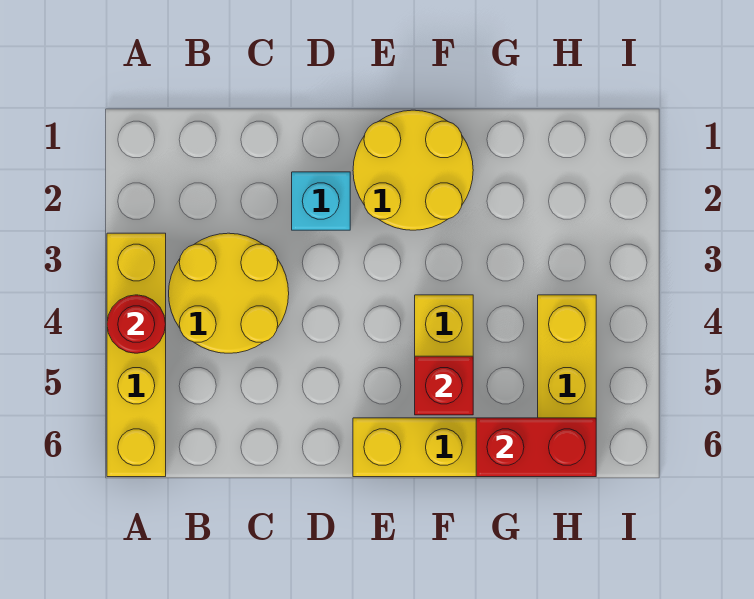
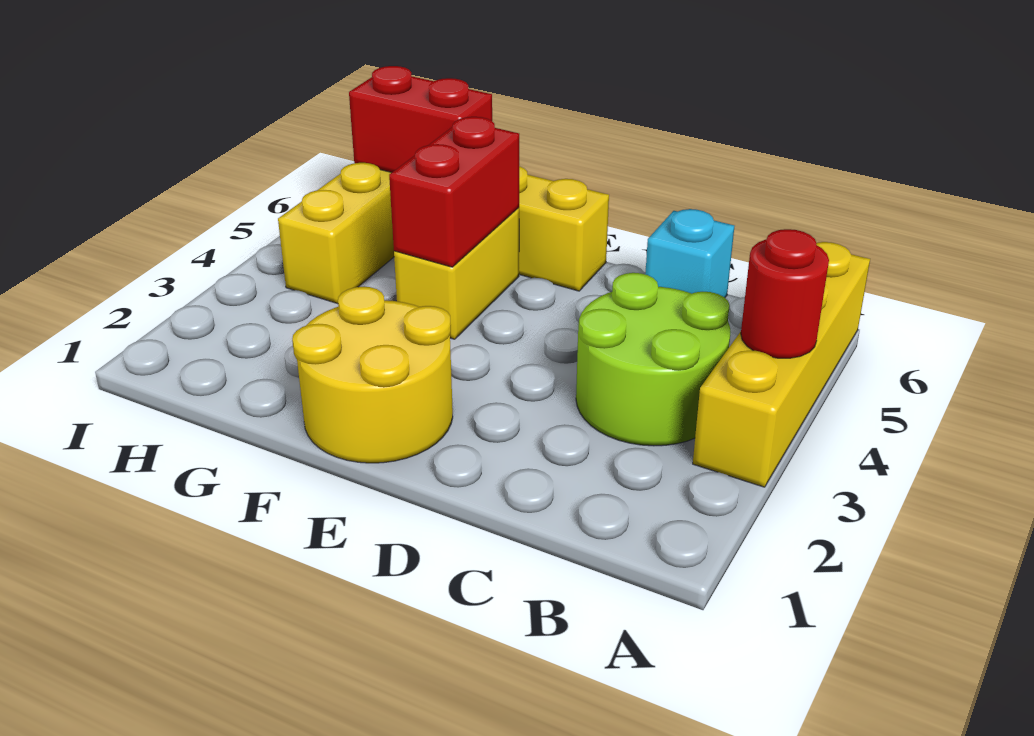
yellow round brick B3:C4 level 1 -> lime round brick B3:C4 level 1
cyan brick D2 level 1 -> cyan brick C6 level 1
red brick F5 level 2 -> red brick F4:F5 level 2

